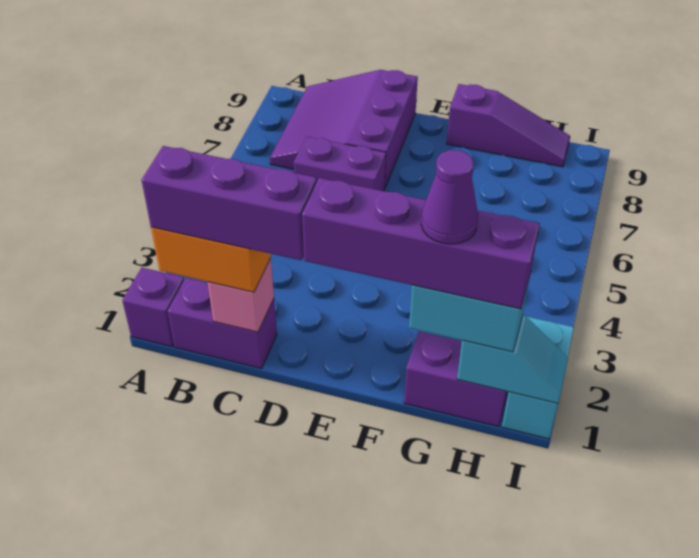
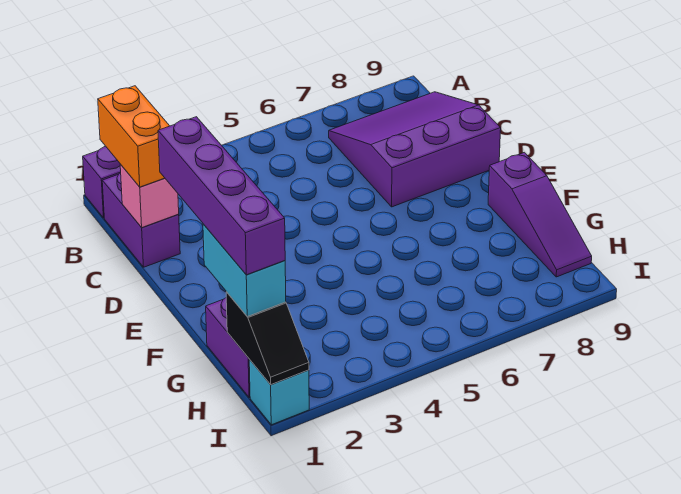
purple brick B1:D1 level 4 -> none
purple brick C6:D6 level 1 -> none
purple cone G1 level 5 -> none
cyan slope H1:I1 level 2 top H -> black slope H1:I1 level 2 top H
cyan brick I1:I2 level 1 -> cyan brick I1 level 1

